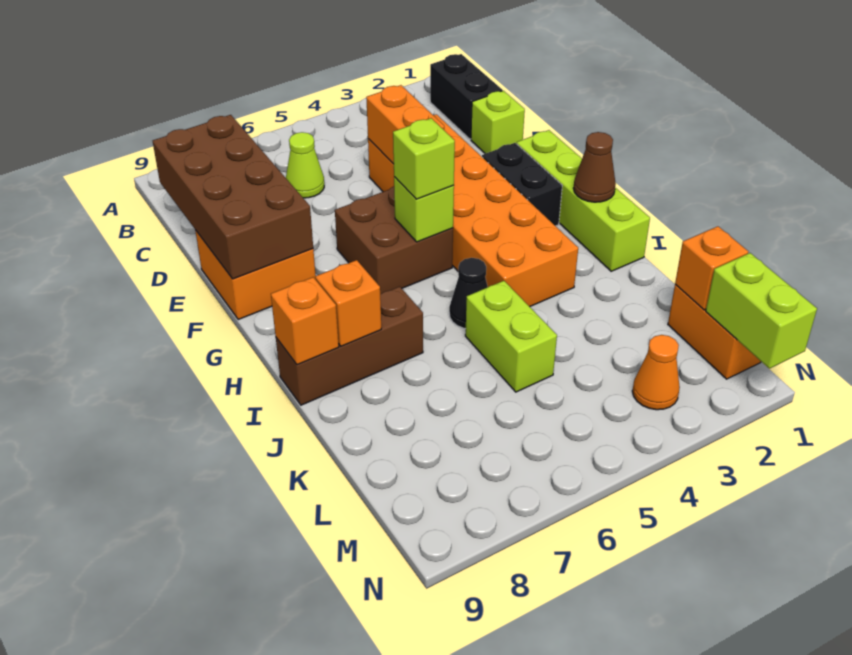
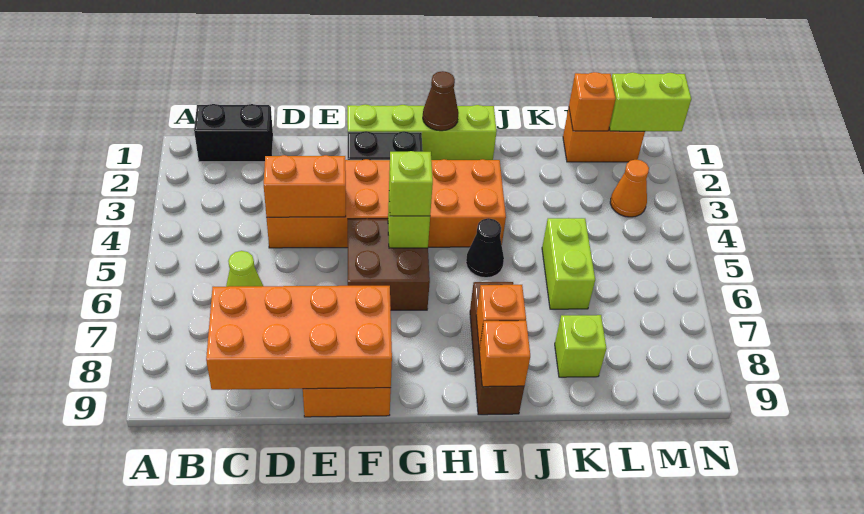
brown brick C8:F9 level 2 -> orange brick C8:F9 level 2
lime brick D1 level 1 -> lime brick K8 level 1
lime brick J5:K5 level 1 -> lime brick K5:K6 level 1

